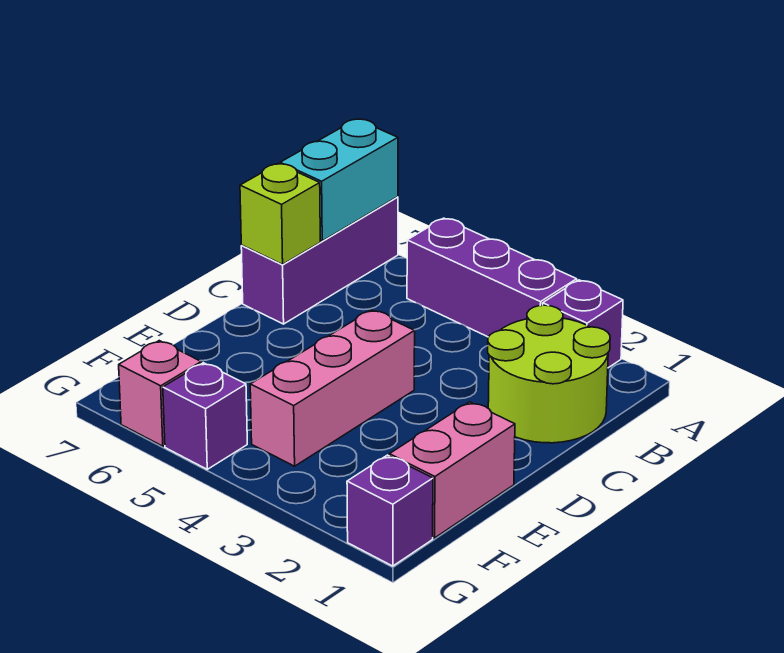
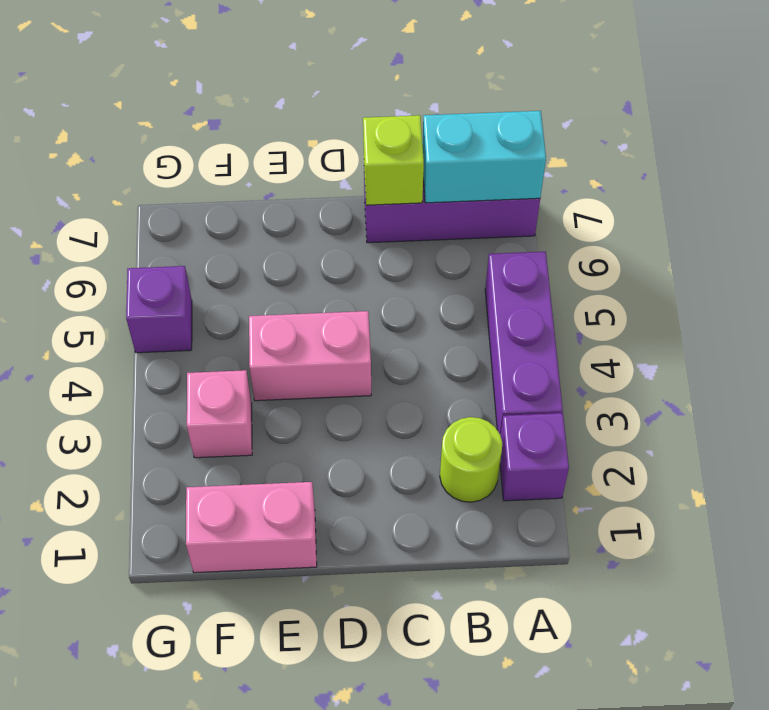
lime round brick B1:C2 level 1 -> lime round brick B2 level 1
pink brick D4:F4 level 1 -> pink brick D4:E4 level 1
purple brick G1 level 1 -> none
pink brick G6 level 1 -> pink brick F3 level 1

